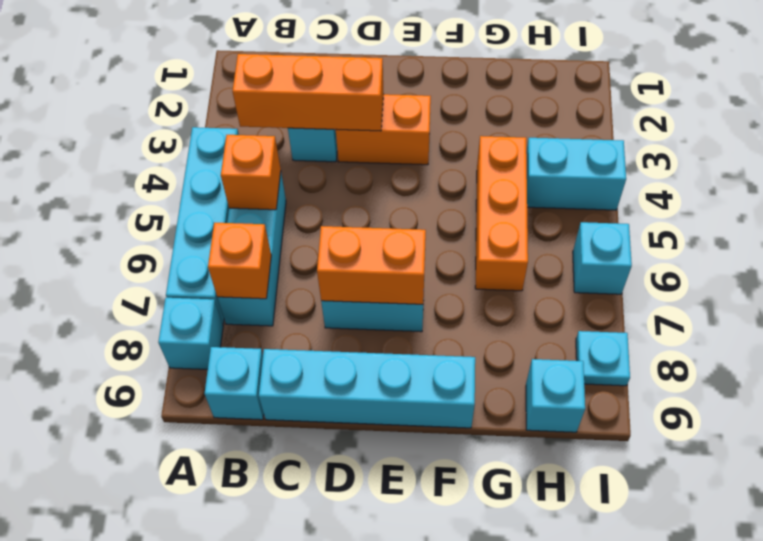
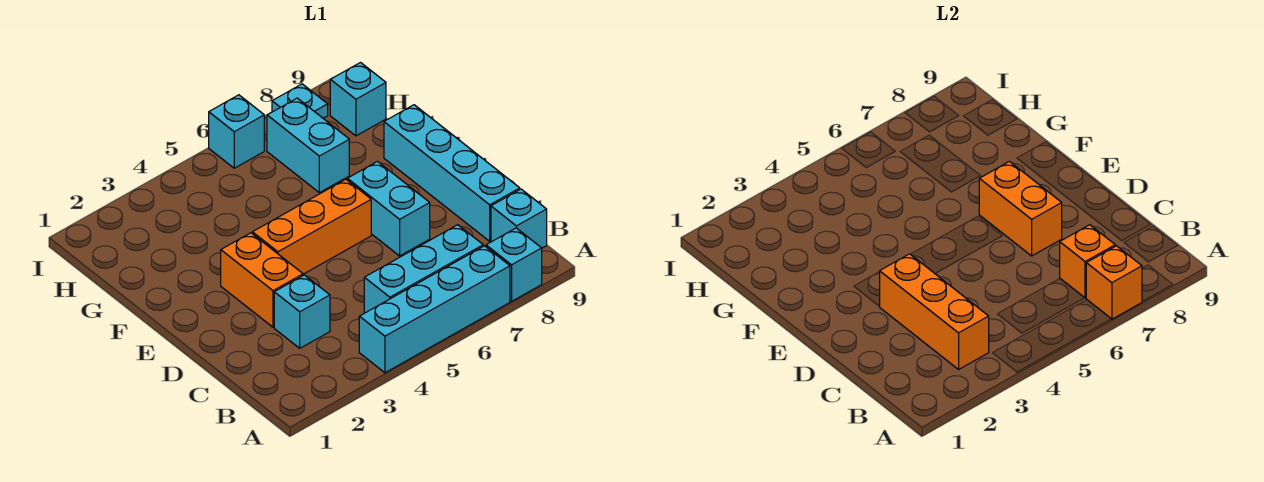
orange brick B5 level 2 -> orange brick A7 level 2
orange brick G4:G6 level 1 -> orange brick E4:E6 level 1
cyan brick H4:I4 level 1 -> cyan brick G7:H7 level 1

